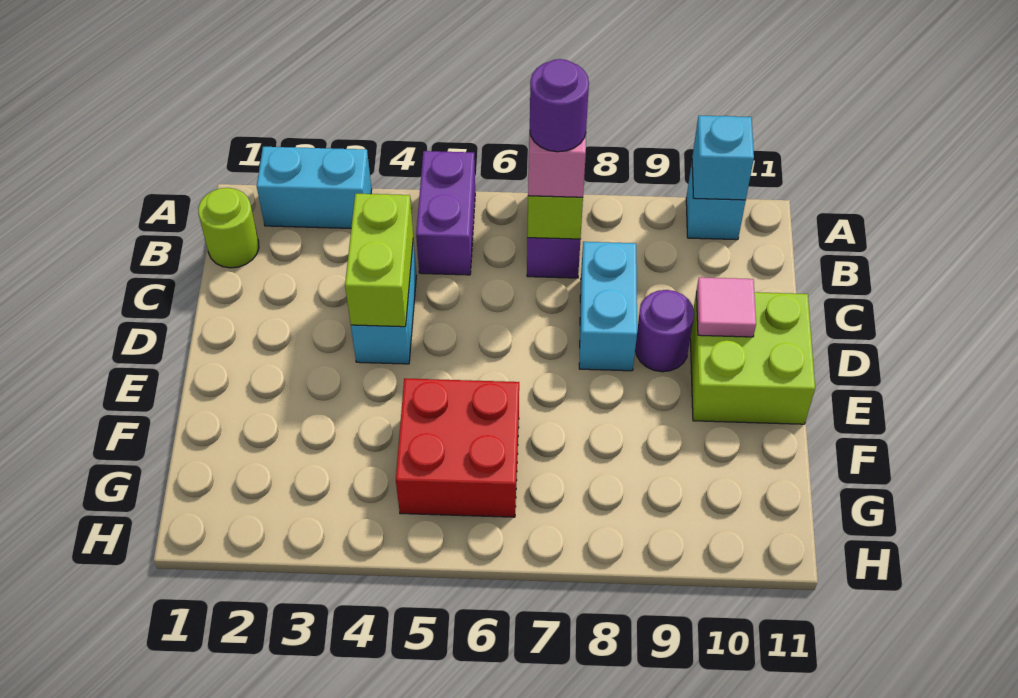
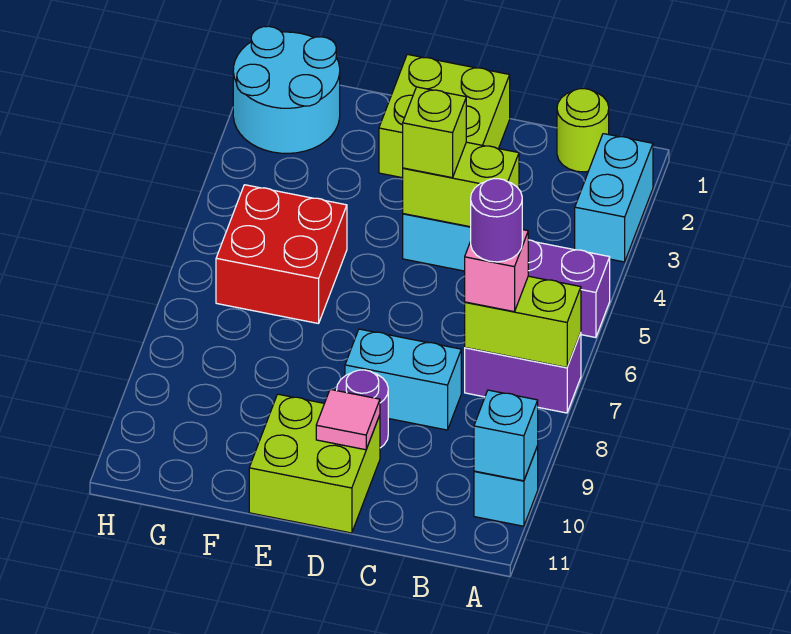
none -> lime brick D1:E2 level 1
none -> lime brick D4 level 3
none -> cyan round brick G1:H2 level 1

